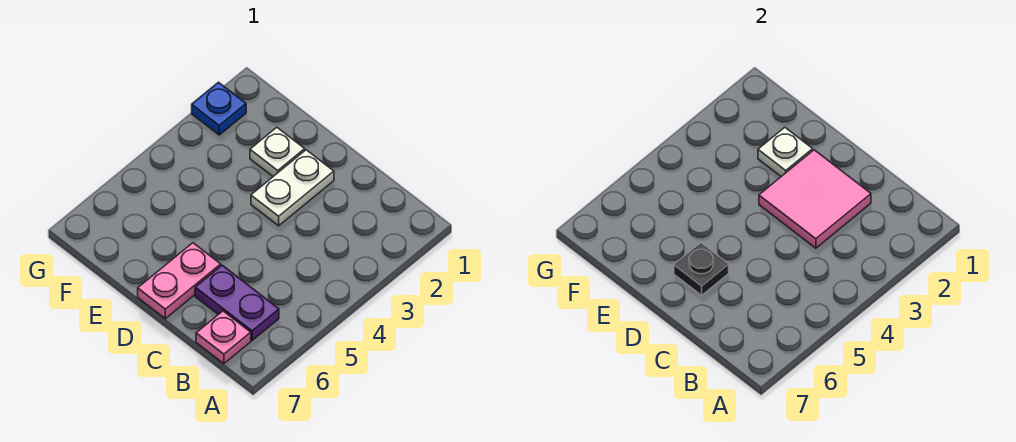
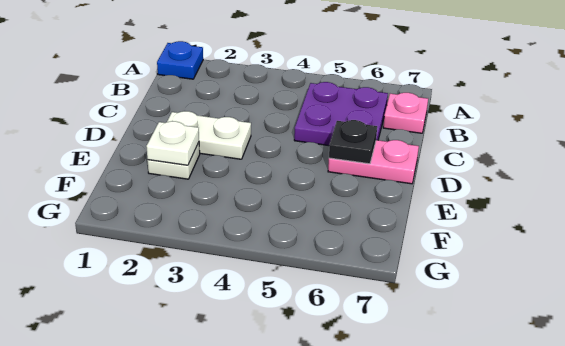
purple plate B6:C6 level 1 -> purple plate B5:C6 level 1
pink tile C2:D3 level 2 -> none
blue plate G2 level 1 -> blue plate A1 level 1

